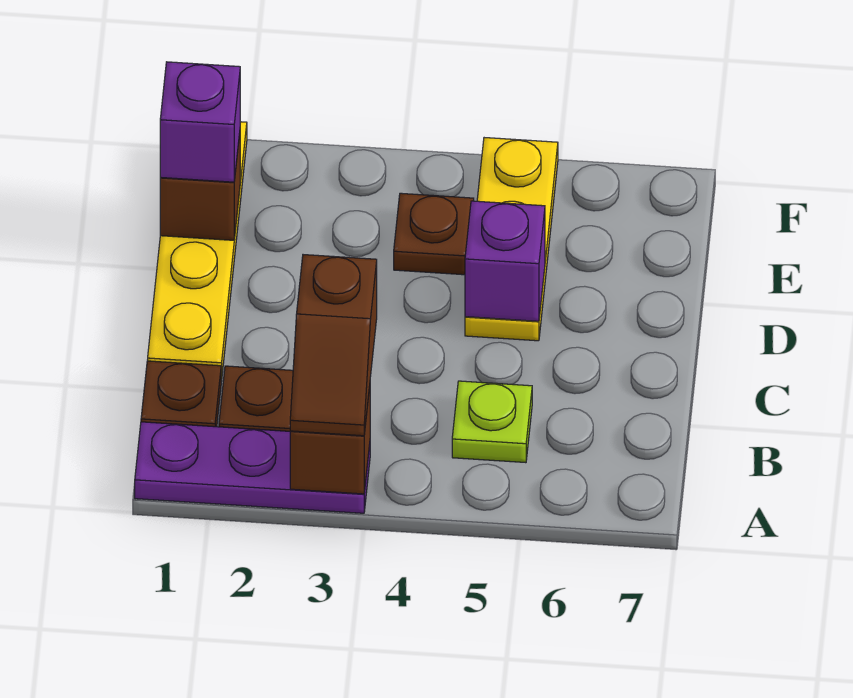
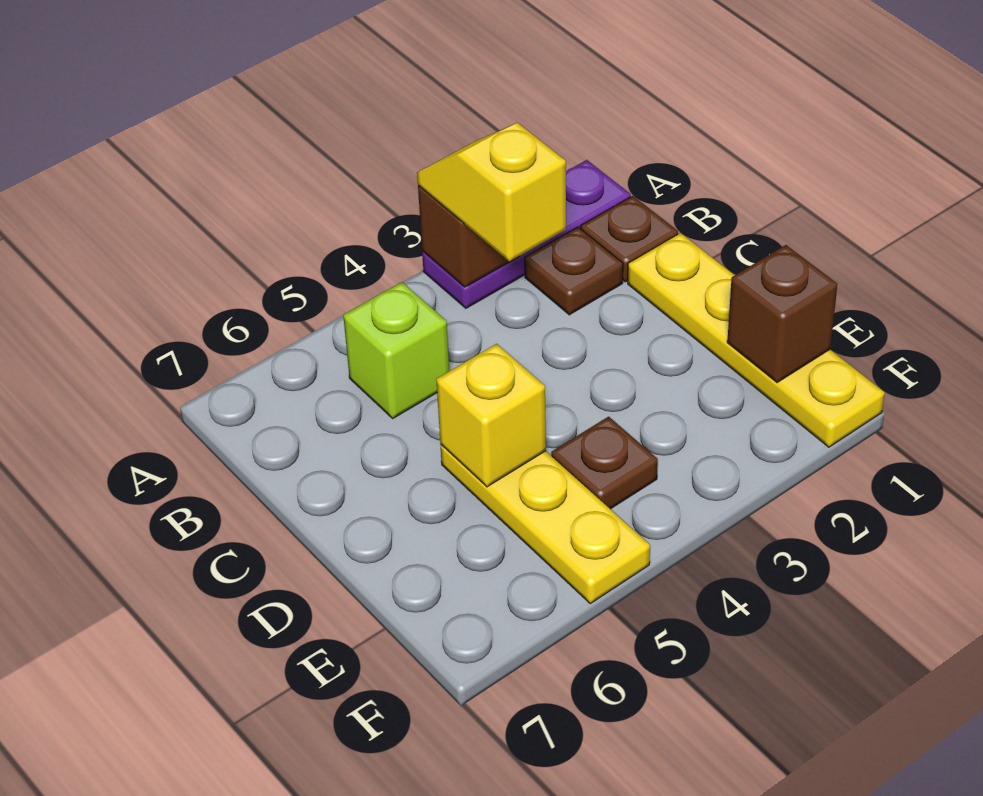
brown slope A3:B3 level 3 top B -> yellow slope A3:B3 level 3 top B
lime plate B5 level 1 -> lime brick B5 level 1
purple brick D5 level 2 -> yellow brick D5 level 2
purple brick E1 level 3 -> none

